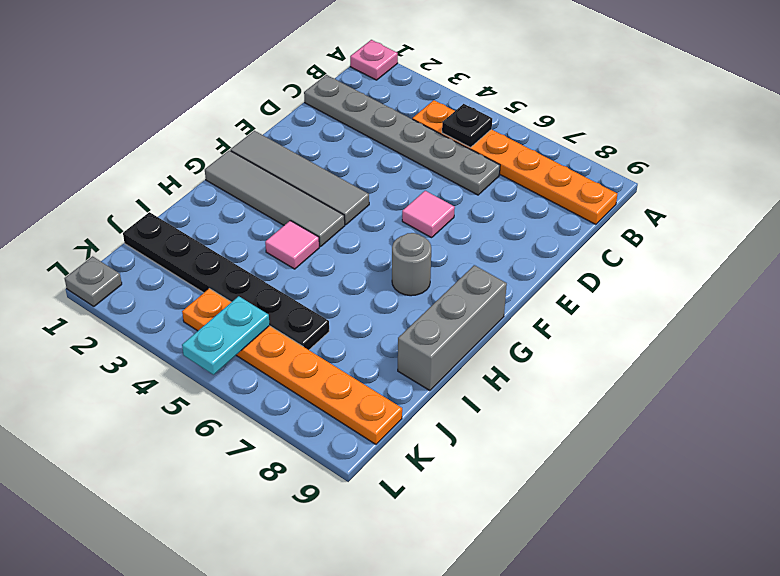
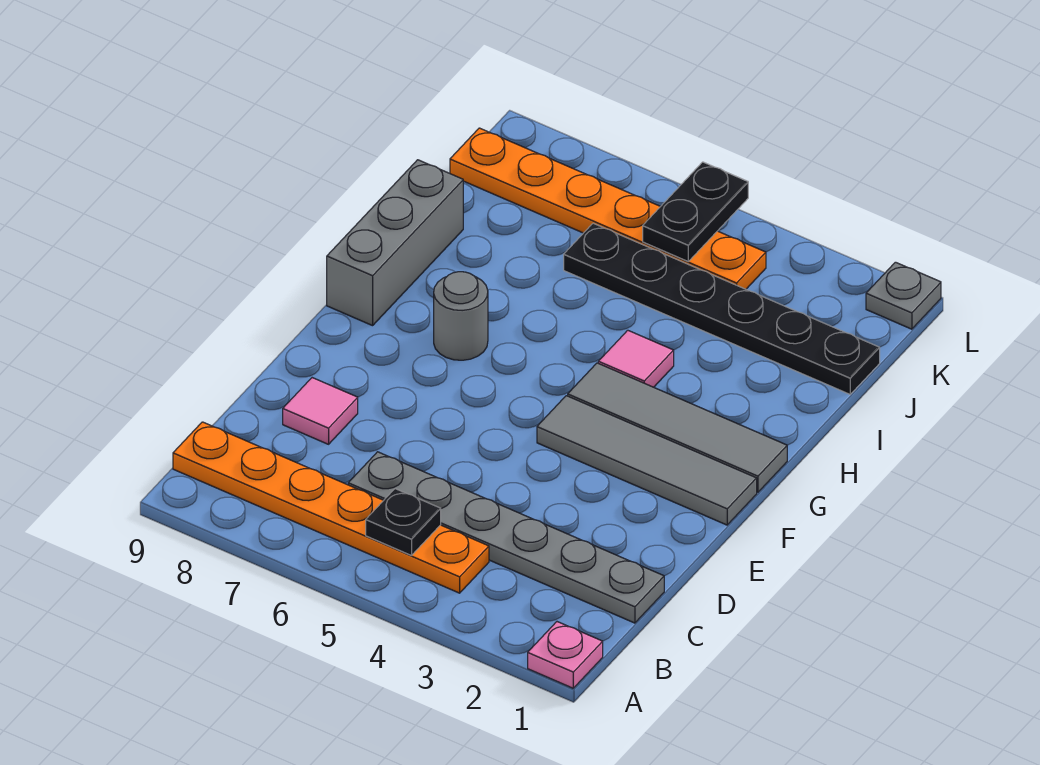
pink tile E6 level 1 -> pink tile D8 level 1
cyan plate K5:L5 level 2 -> black plate K5:L5 level 2

